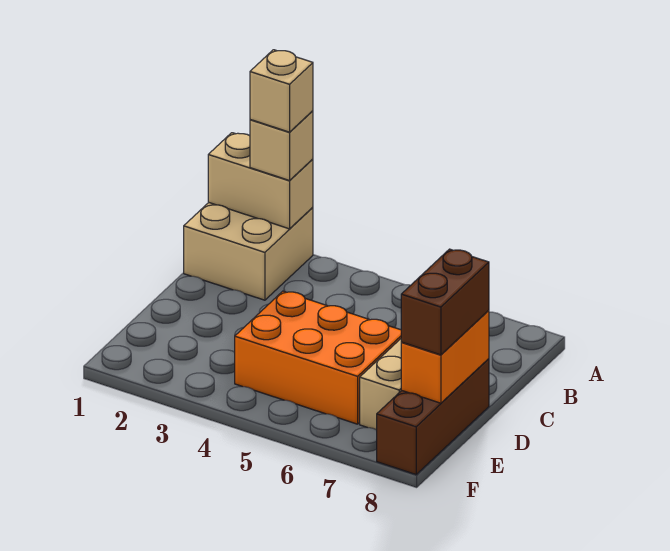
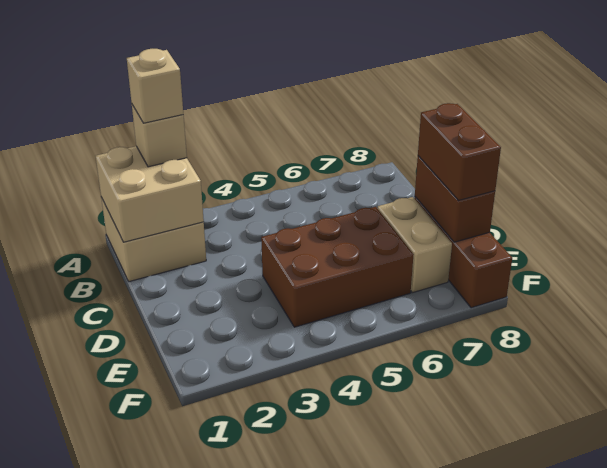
tan brick A1:A2 level 2 -> tan brick A1:B2 level 2
orange brick D4:E6 level 1 -> brown brick D4:E6 level 1
orange brick D8:E8 level 2 -> brown brick D8:E8 level 2

